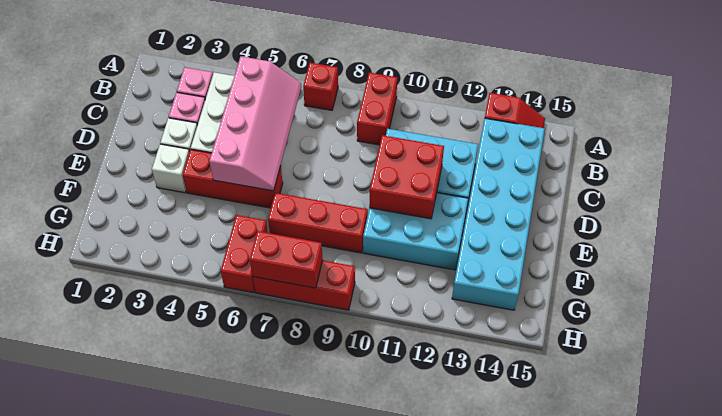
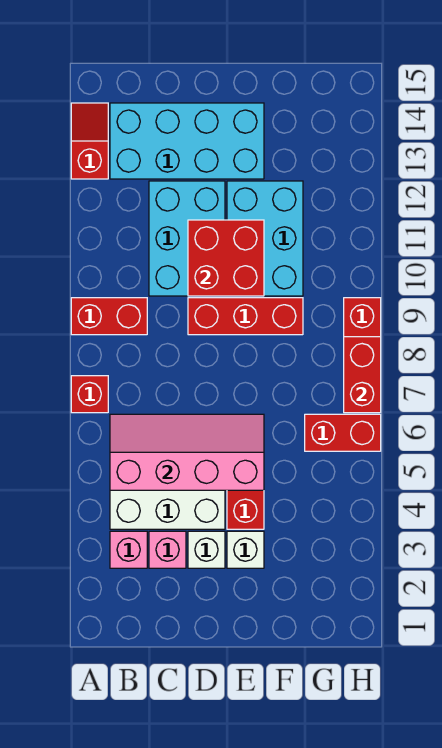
cyan brick B13:G14 level 1 -> cyan brick B13:E14 level 1
red brick F7:F9 level 1 -> red brick D9:F9 level 1

